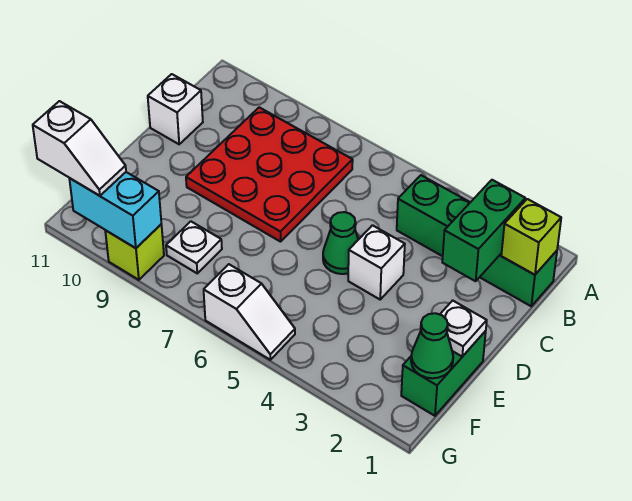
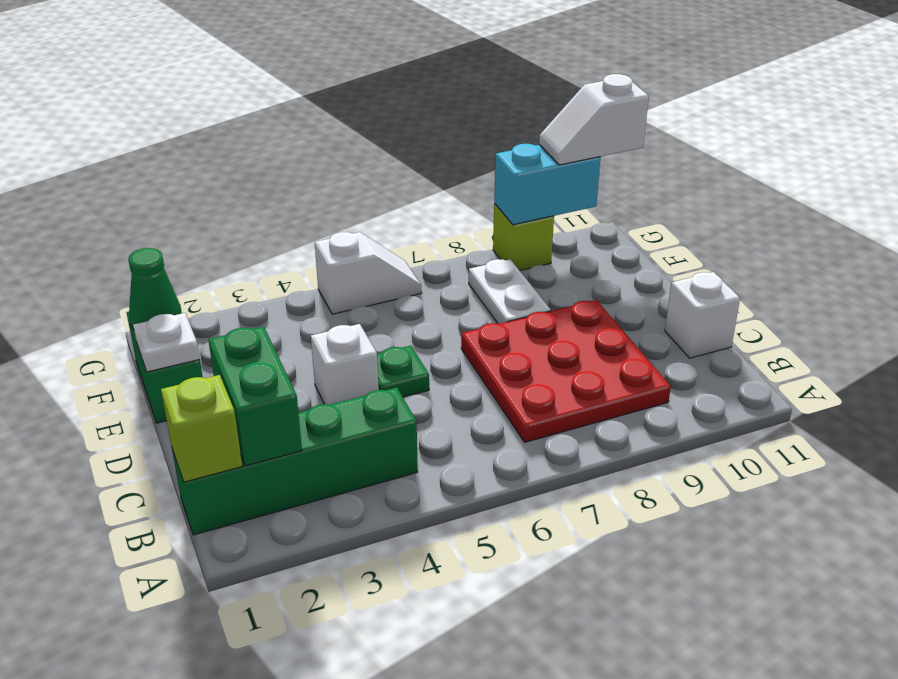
green cone D5 level 1 -> green plate D5 level 1
white plate F8 level 1 -> white plate E8:F8 level 1
white slope G5:G6 level 1 top 6 -> white slope G5:G6 level 1 top 5

